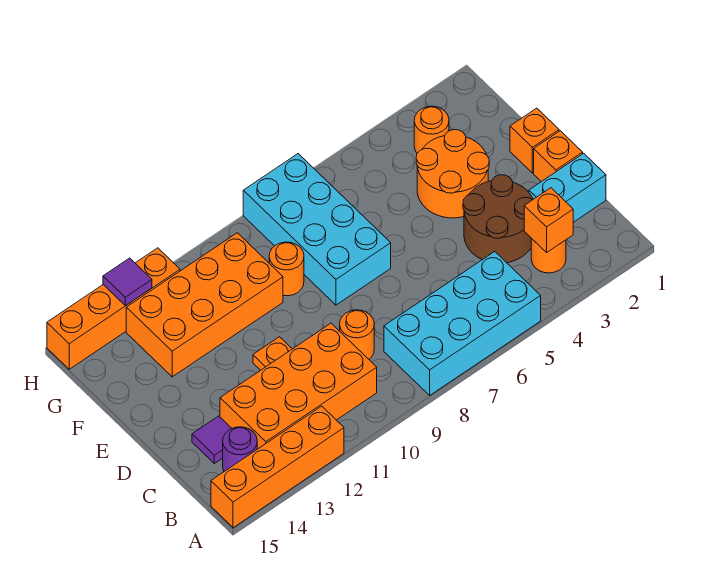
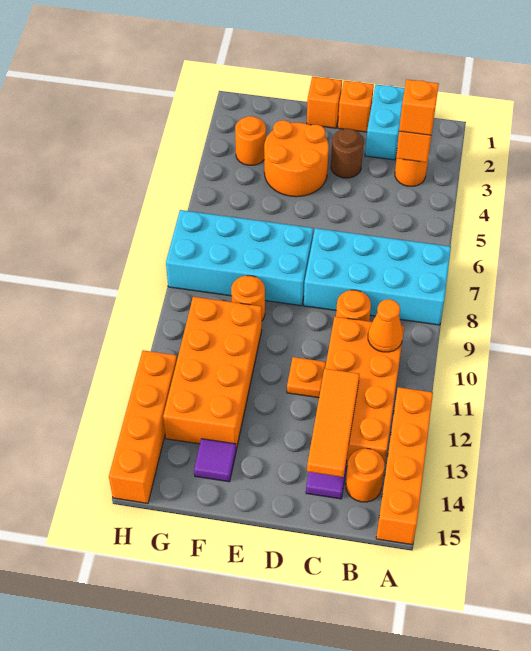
cyan brick A5:B8 level 1 -> cyan brick A7:D8 level 1
none -> orange brick B3 level 3
none -> orange cone B10 level 2
purple round brick B14 level 1 -> orange round brick B14 level 1
brown round brick C3:D4 level 1 -> brown round brick D3 level 1
none -> orange tile C12:C14 level 2
purple tile H13 level 2 -> purple tile F14 level 1

